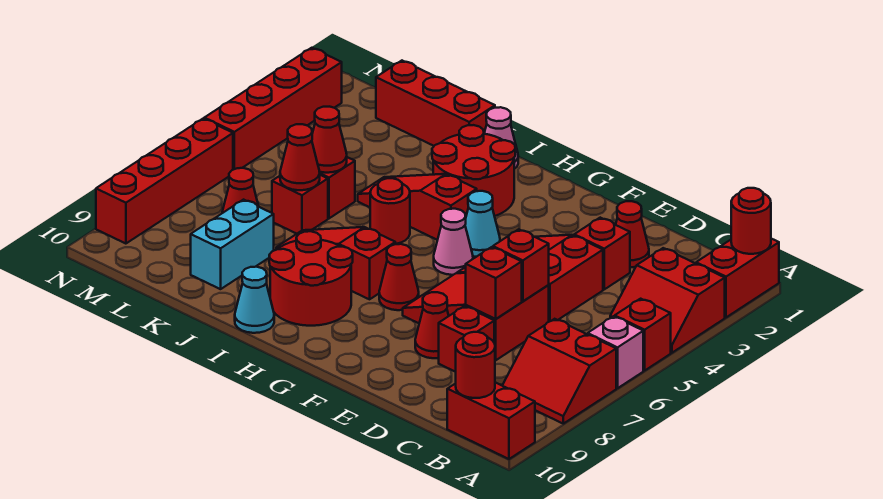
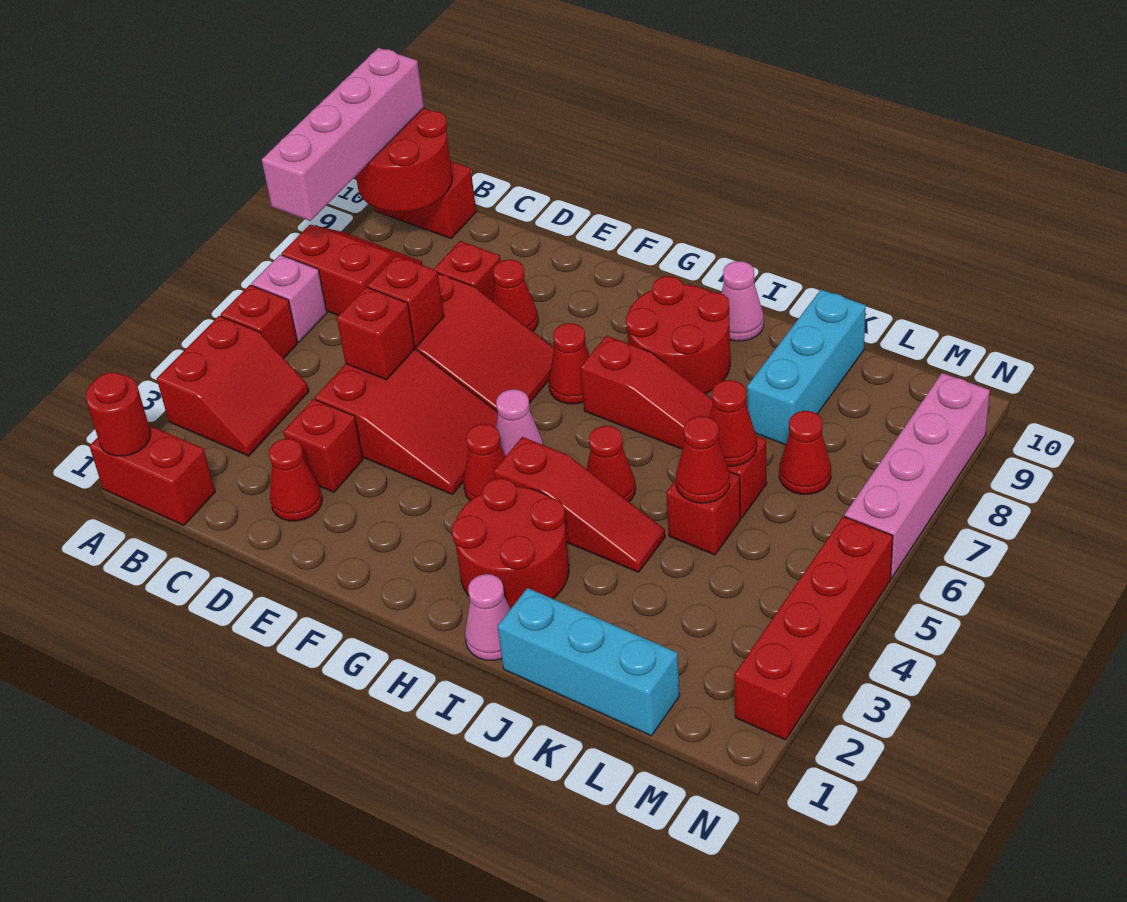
red brick A1:A2 level 1 -> red brick A1:B1 level 1
red slope A3:B4 level 1 top 3 -> red slope A3:B4 level 1 top A
none -> pink brick A7:A10 level 3
red round brick B10 level 2 -> red round brick A9:B10 level 2
red brick D7 level 2 -> red brick D5 level 2
cyan cone G4 level 1 -> red cone G4 level 1
red round brick I5 level 1 -> red cone I5 level 1
cyan cone I10 level 1 -> pink cone I10 level 1
red brick J1:L1 level 1 -> cyan brick J1:L1 level 1
cyan brick K8:K9 level 1 -> cyan brick K8:K10 level 1
red brick N6:N9 level 1 -> pink brick N6:N9 level 1

